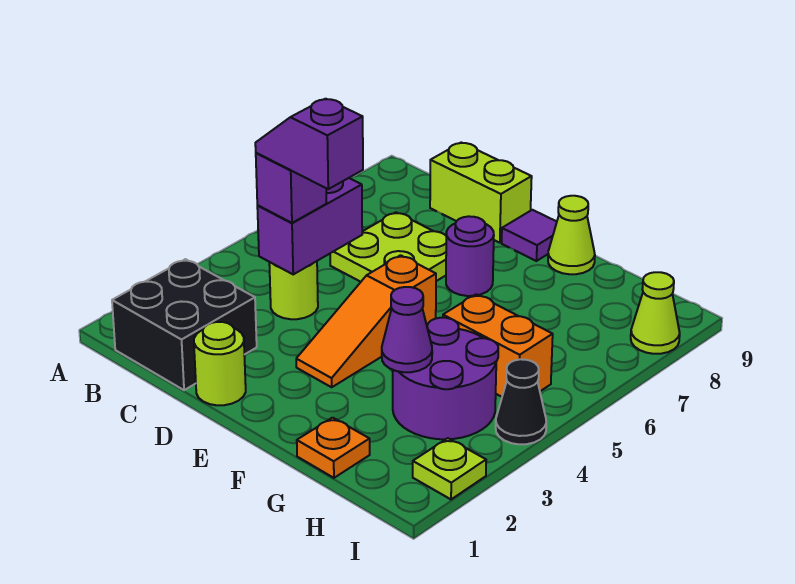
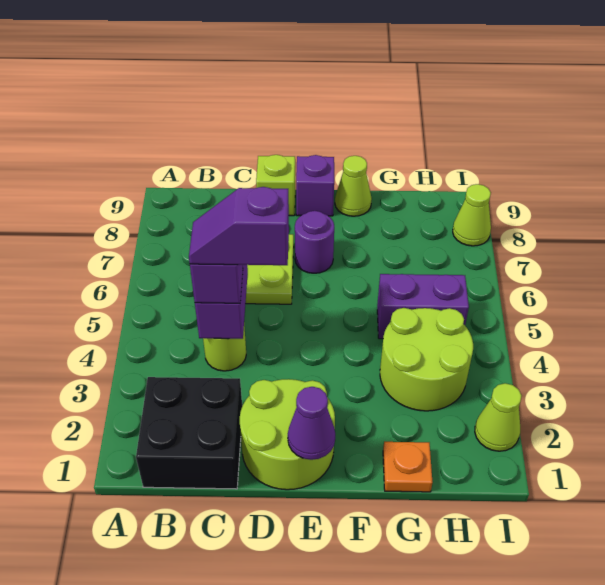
lime brick C9:D9 level 1 -> lime brick D9 level 1
lime round brick D1 level 1 -> lime round brick D1:E2 level 1
orange slope E3:E5 level 1 top 5 -> none
purple tile E9 level 1 -> purple brick E9 level 1
purple round brick G3:H4 level 1 -> lime round brick G3:H4 level 1
purple cone G3 level 2 -> purple cone E1 level 2
orange brick G5:H5 level 1 -> purple brick G5:H5 level 1
lime plate I2 level 1 -> lime cone I2 level 1
black cone I4 level 1 -> none

